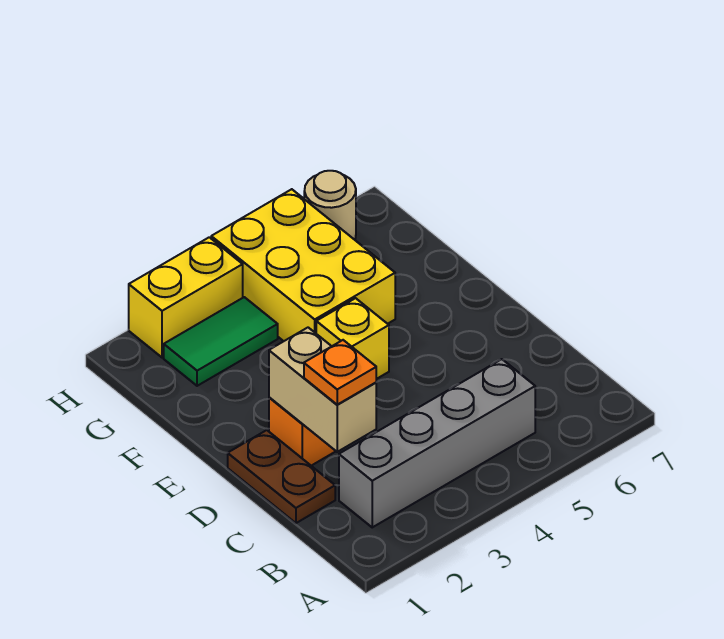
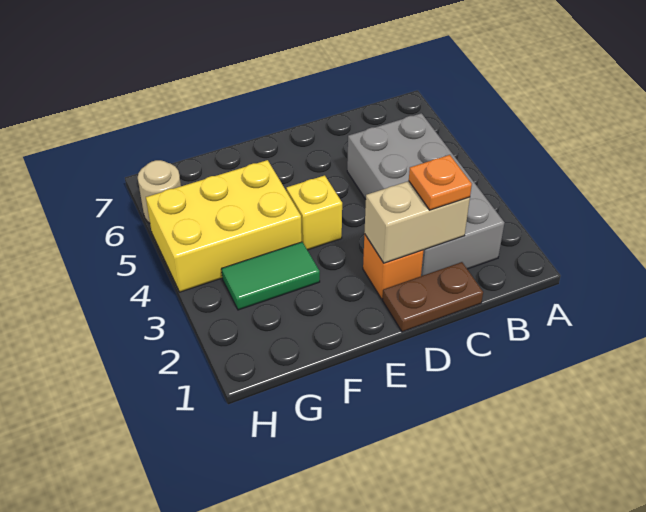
grey brick B2:B5 level 1 -> grey brick B2:C5 level 1
green tile G2:G3 level 1 -> green tile F3:G3 level 1
yellow brick H2:H3 level 1 -> none

